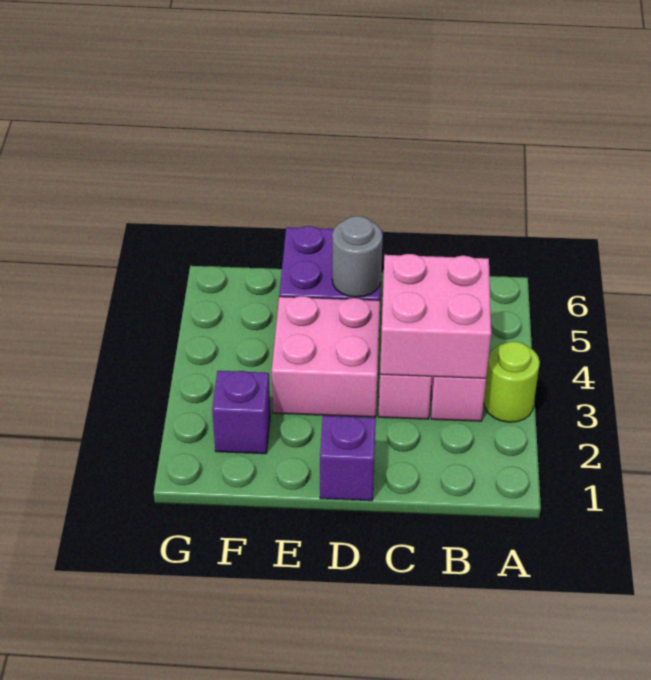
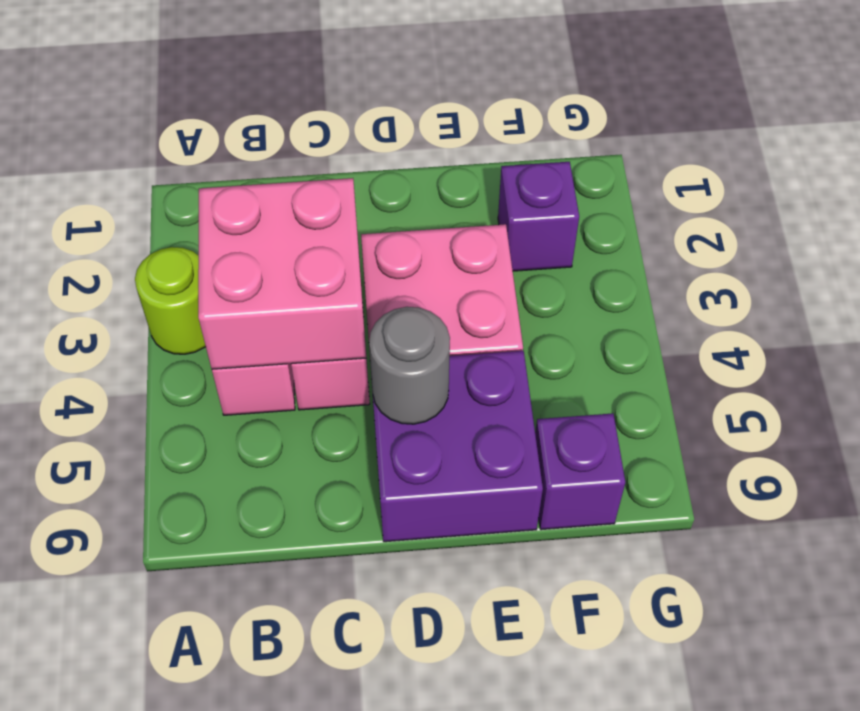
purple brick D1 level 1 -> purple brick F6 level 1

